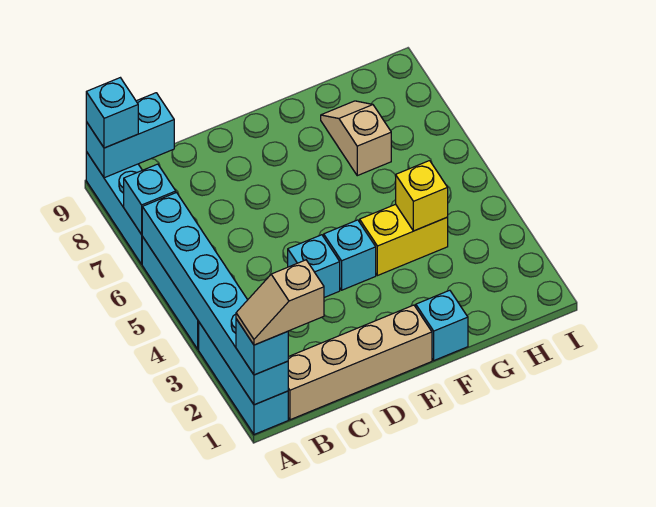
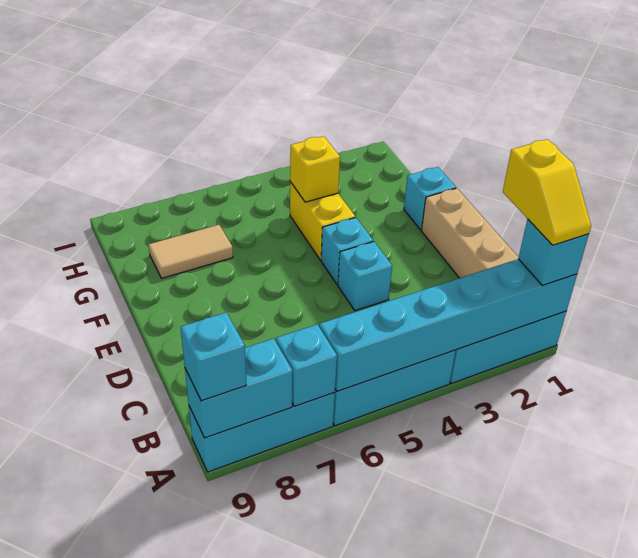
tan slope A1:B1 level 4 top B -> yellow slope A1:B1 level 4 top B
cyan brick A9:B9 level 2 -> cyan brick A8:A9 level 2
tan slope G7:G8 level 1 top 7 -> tan tile G7:G8 level 1

